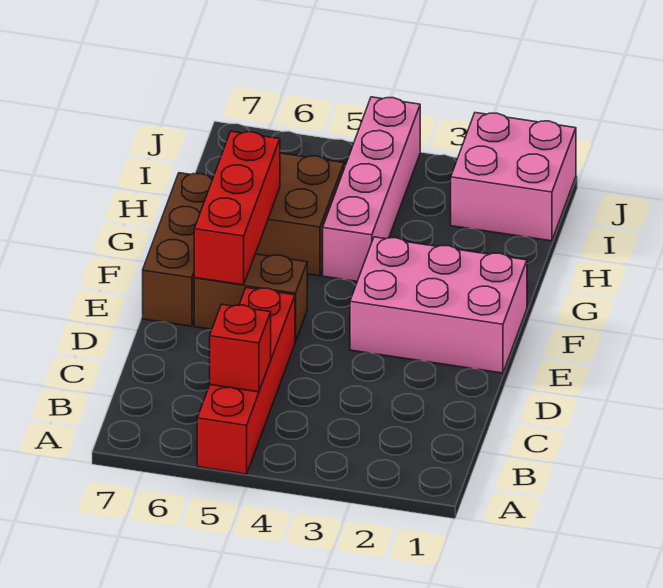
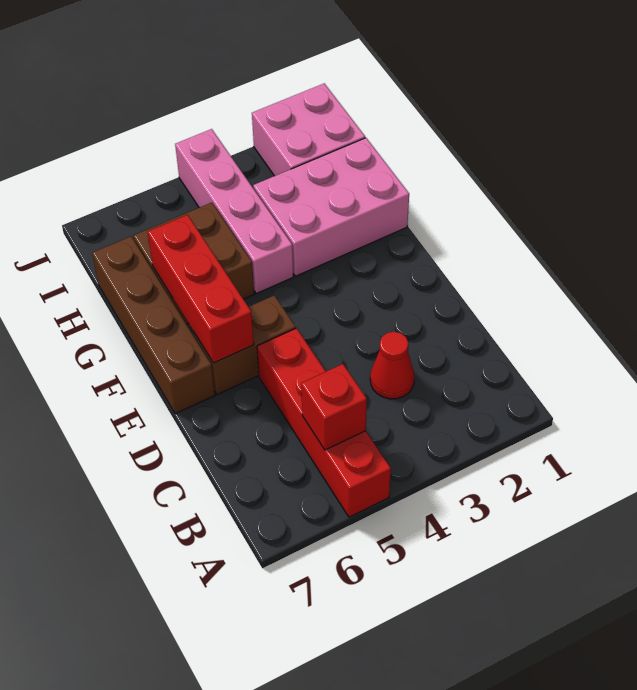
none -> red cone C3 level 1
pink brick E1:F3 level 1 -> pink brick G1:H3 level 1
brown brick E7:G7 level 1 -> brown brick E7:H7 level 1

